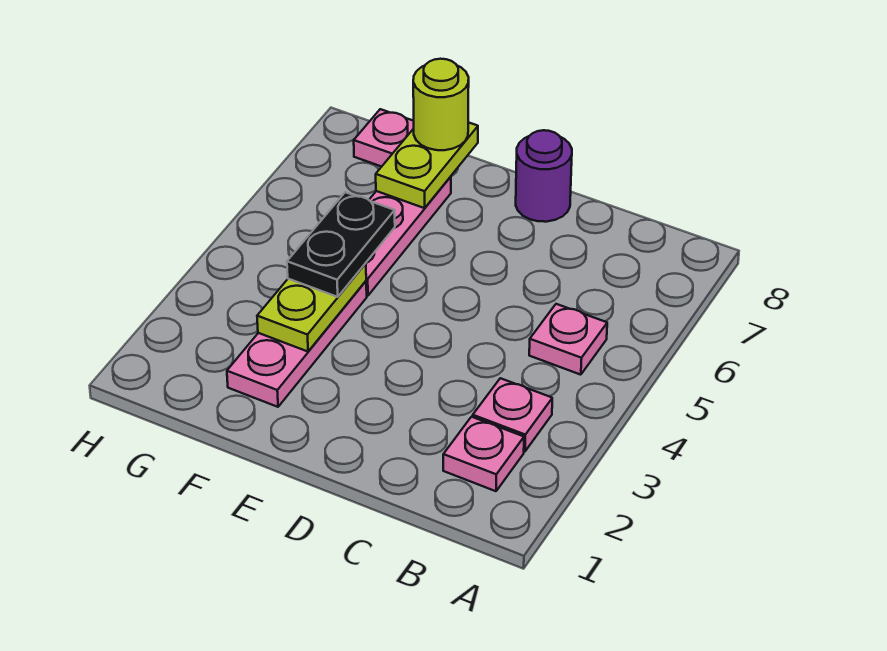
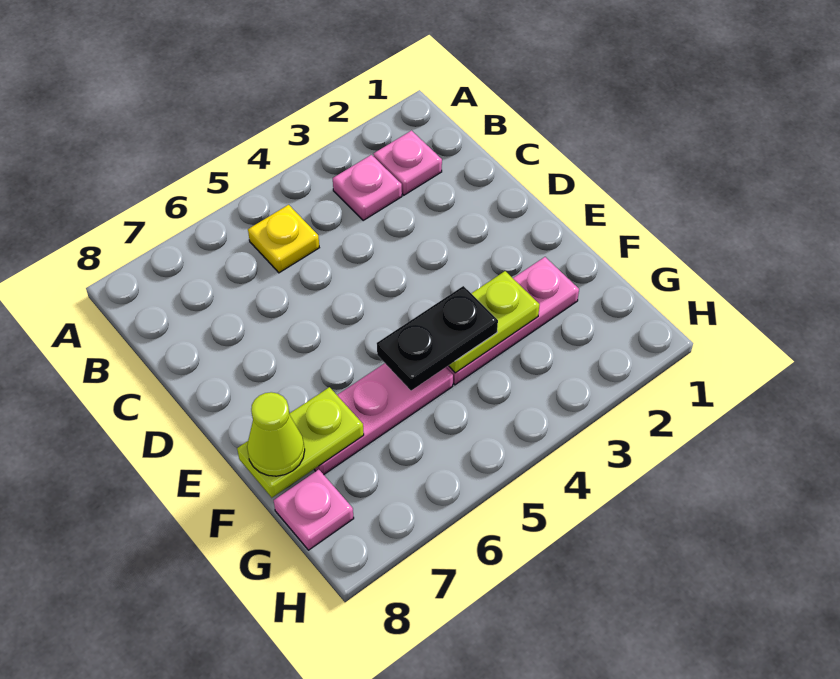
pink plate B5 level 1 -> yellow plate B5 level 1
purple round brick D8 level 1 -> none
lime round brick F8 level 3 -> lime cone F8 level 3

